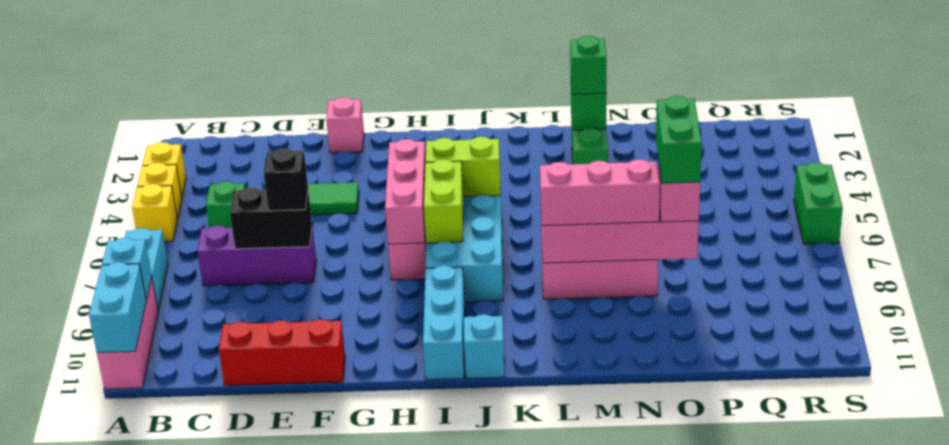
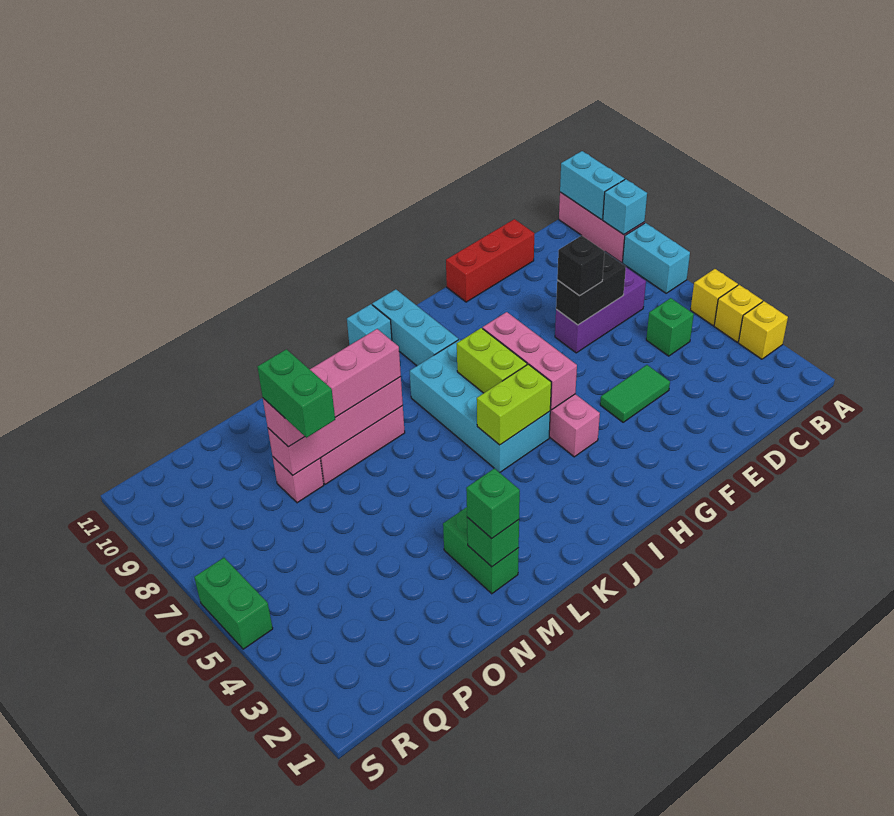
pink brick F1 level 1 -> pink brick O8 level 1

